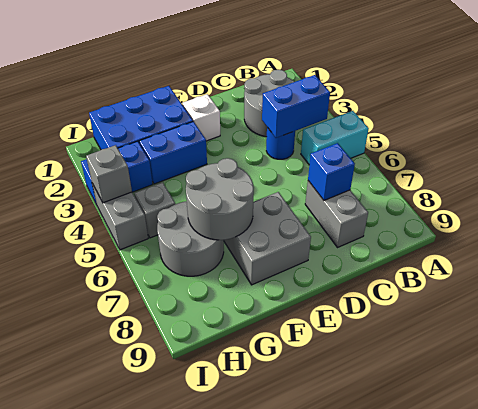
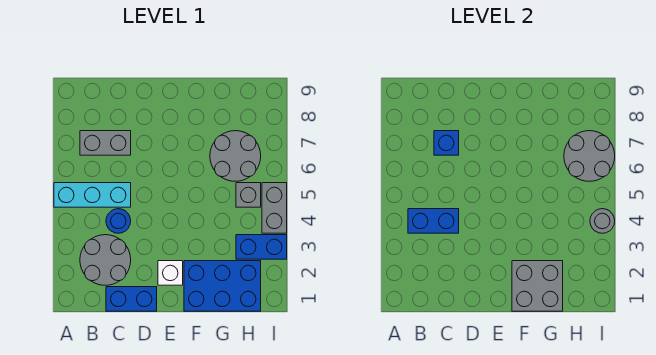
cyan brick A5:B5 level 1 -> cyan brick A5:C5 level 1
grey brick C7:C8 level 1 -> grey brick B7:C7 level 1
grey brick E7:F8 level 1 -> grey brick F1:G2 level 2
blue brick F3:G3 level 1 -> blue brick C1:D1 level 1
grey round brick F6:G7 level 2 -> grey round brick H6:I7 level 2
grey brick I4 level 2 -> grey round brick I4 level 2

